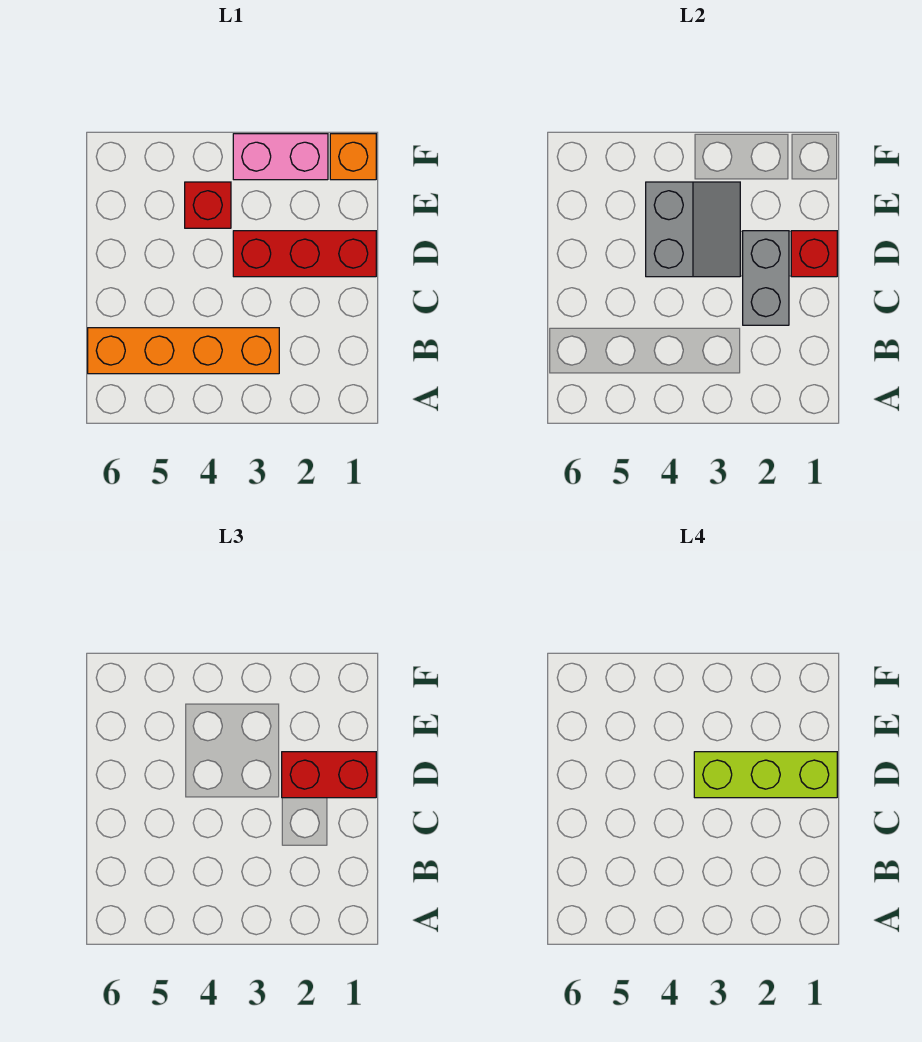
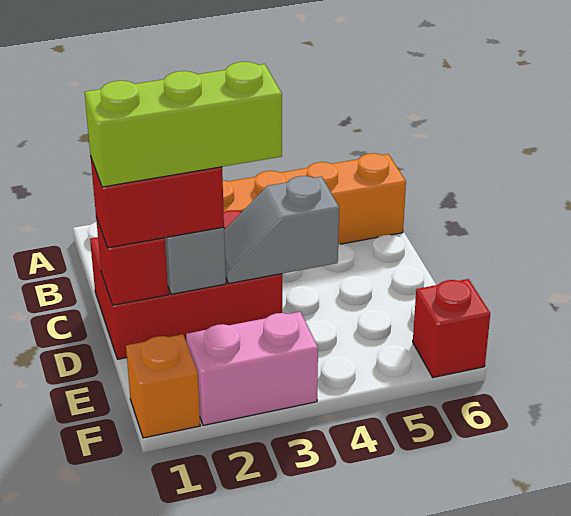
red brick D1:D3 level 1 -> red brick C1:D3 level 1
grey slope D3:E4 level 2 top 4 -> grey slope D3:D4 level 2 top 4
red brick E4 level 1 -> red brick F6 level 1

